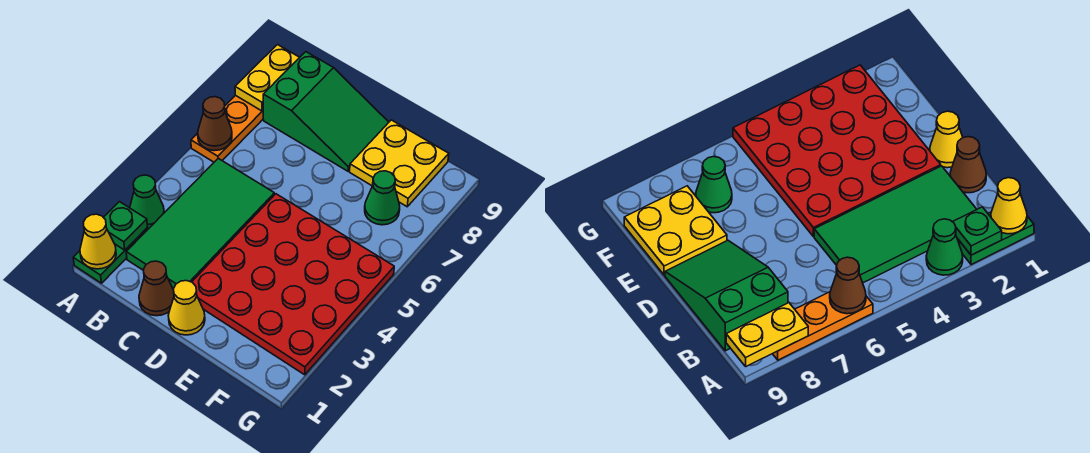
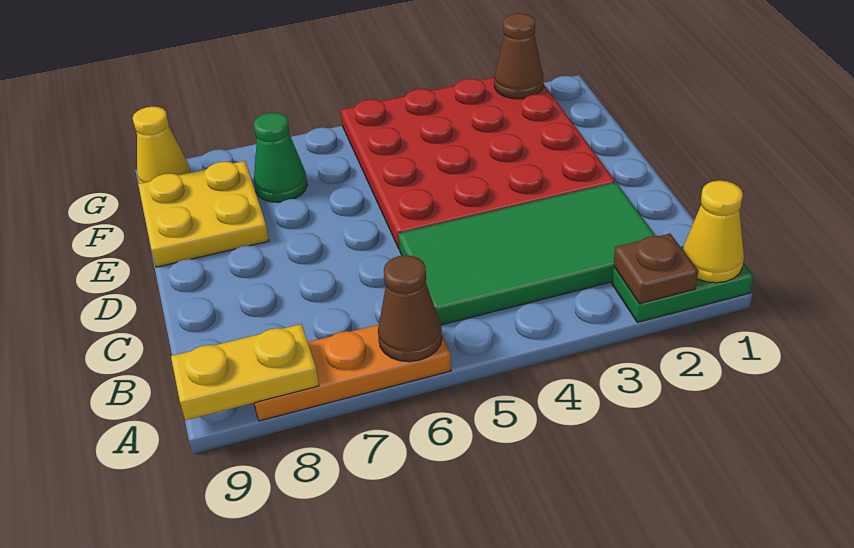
green plate A2 level 2 -> brown plate A2 level 2
green cone A3 level 1 -> none
green slope B8:D9 level 1 top B -> none
brown cone C1 level 1 -> brown cone G2 level 2
yellow cone D1 level 1 -> yellow cone G9 level 1

